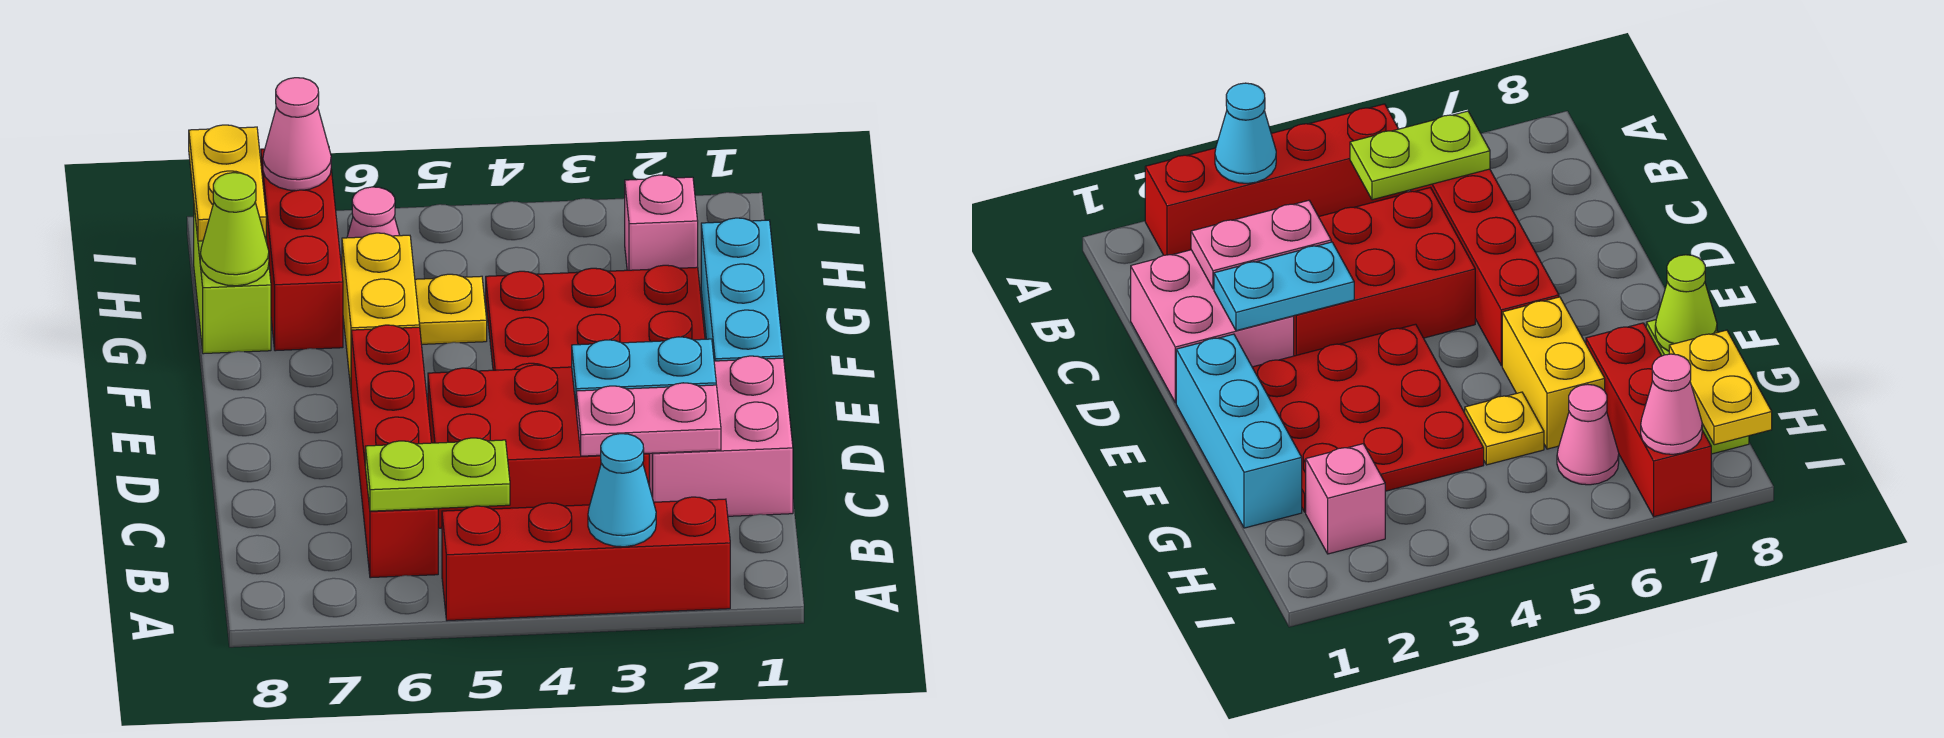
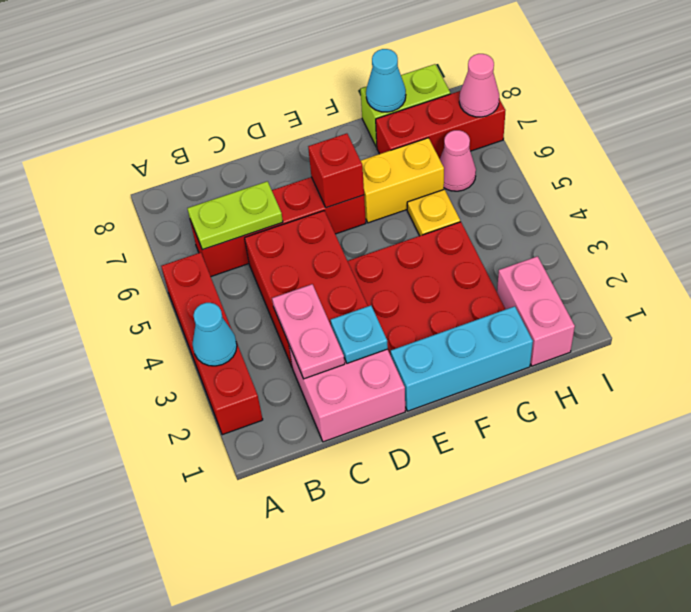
lime plate B5:B6 level 2 -> lime plate B6:C6 level 2
cyan plate D2:D3 level 2 -> cyan plate D2 level 2
none -> red brick E6 level 2
lime cone G8 level 2 -> cyan cone G8 level 2
pink brick H2 level 1 -> pink brick H1:H2 level 1
yellow plate H8:I8 level 2 -> none

